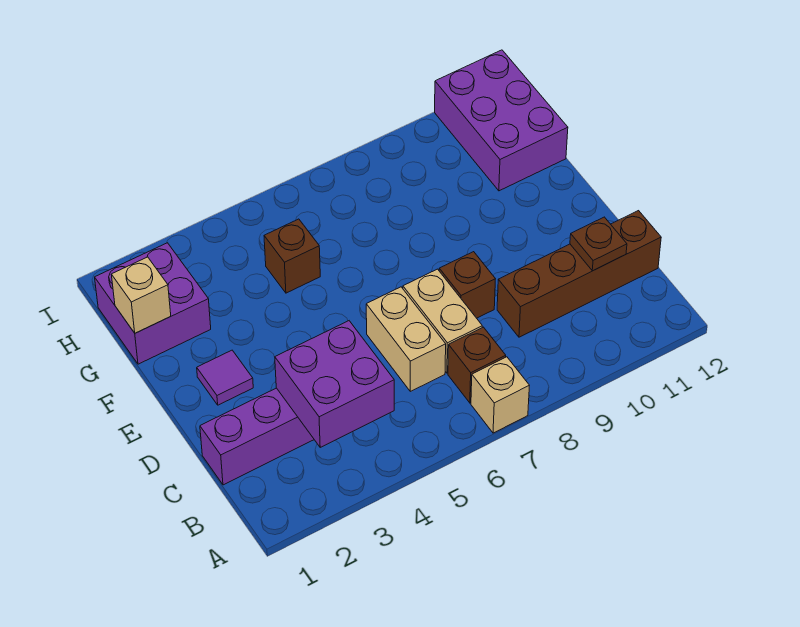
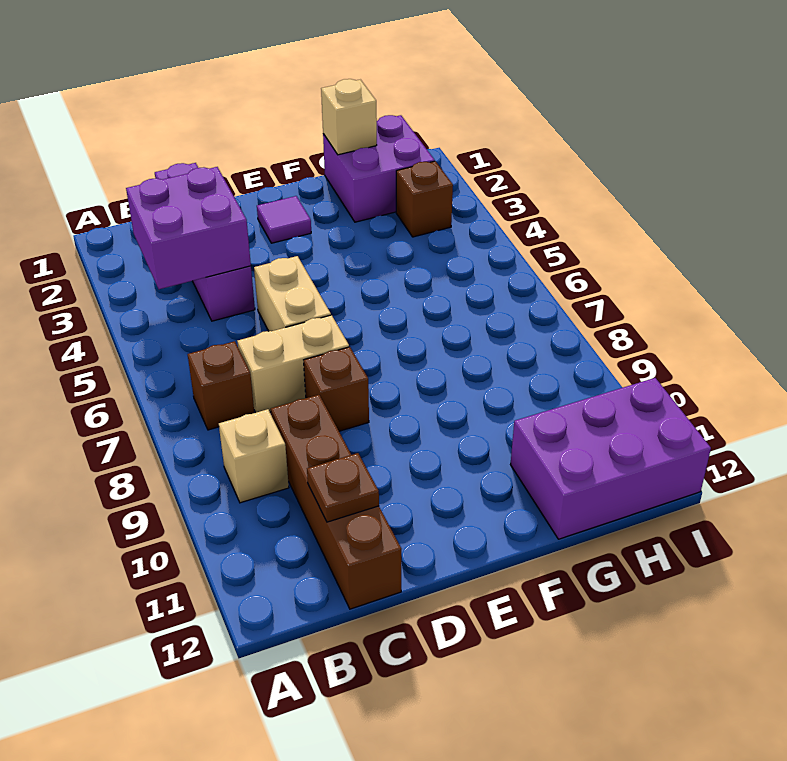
tan brick A7 level 1 -> tan brick B9 level 1
tan brick C6:D6 level 1 -> tan brick D5:D6 level 1
brown brick G5 level 1 -> brown brick H3 level 1

